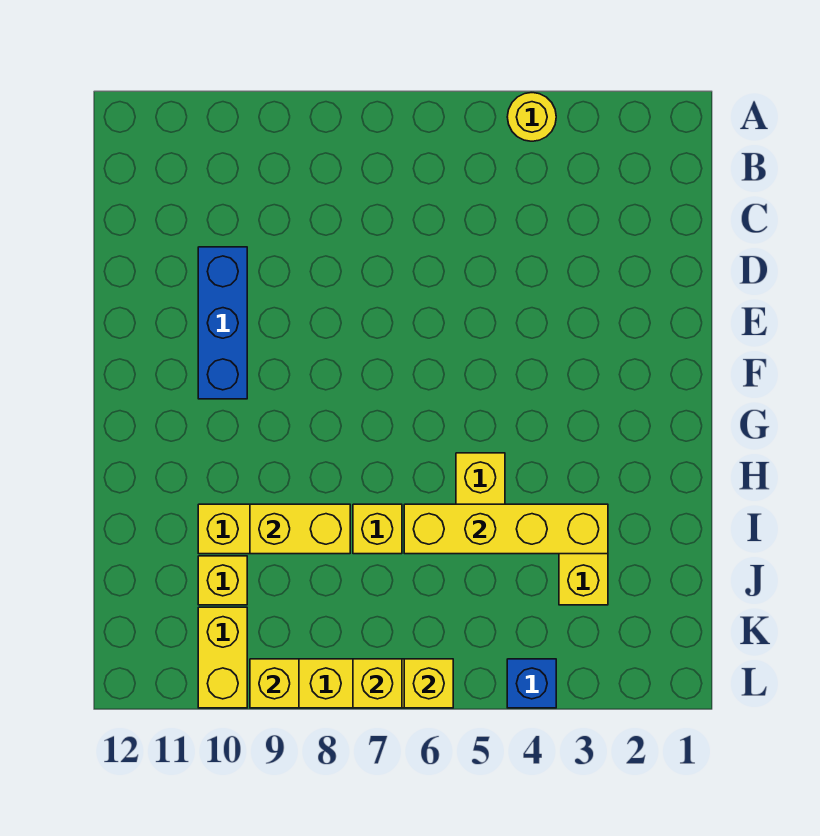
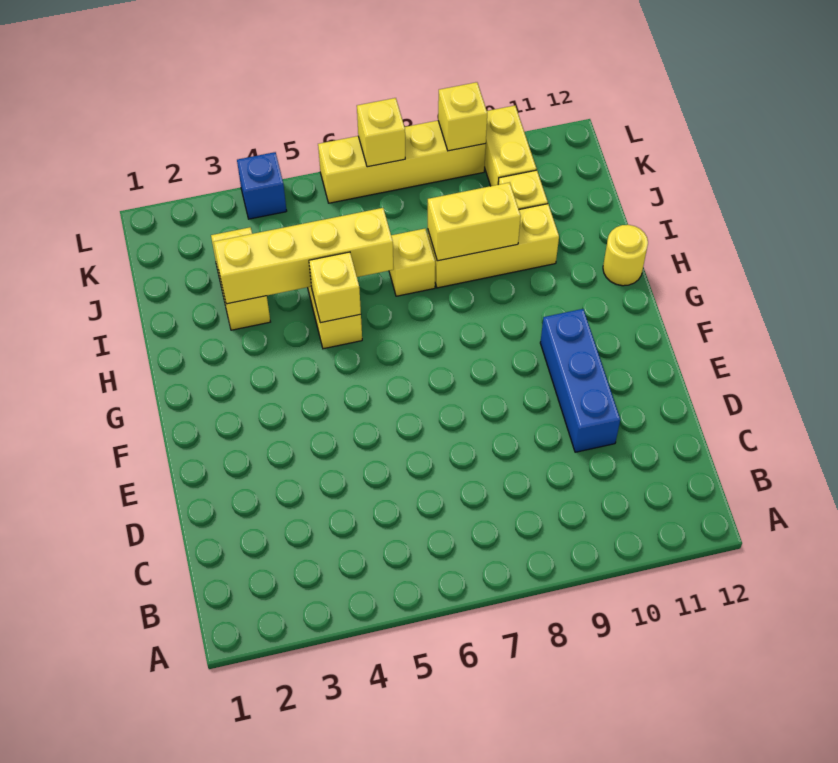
yellow round brick A4 level 1 -> yellow round brick H12 level 1
yellow brick L6 level 2 -> yellow brick H5 level 2

